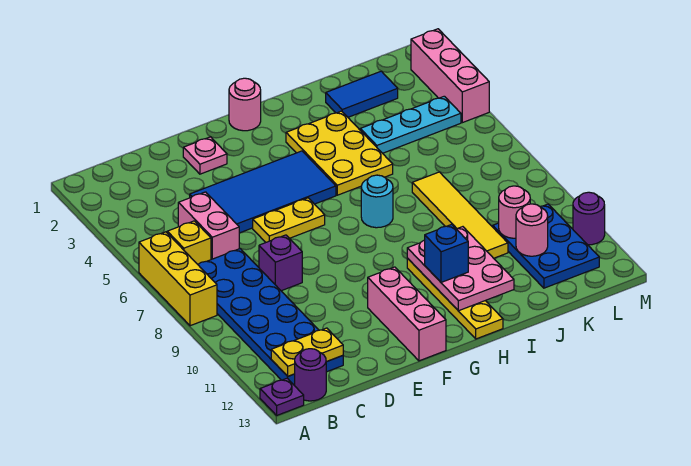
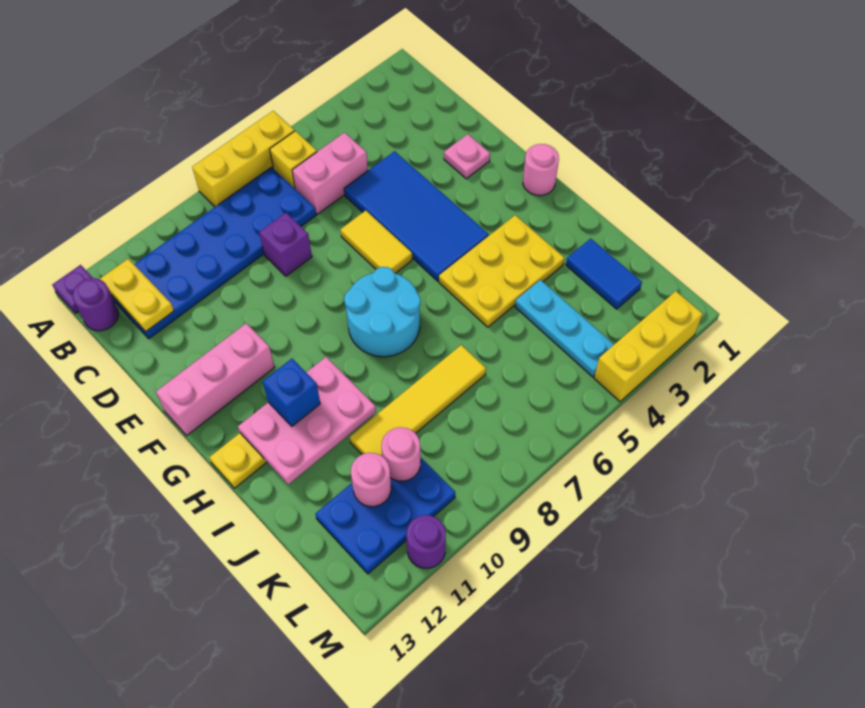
yellow plate E6:F6 level 1 -> yellow tile E6:F6 level 1
cyan round brick H7 level 1 -> cyan round brick G7:H8 level 1
pink brick M2:M4 level 1 -> yellow brick M2:M4 level 1

